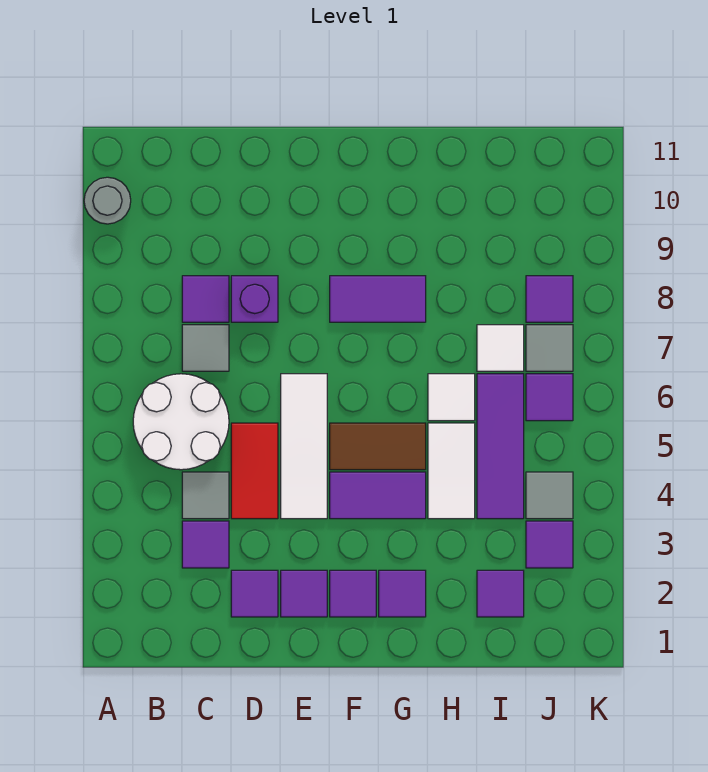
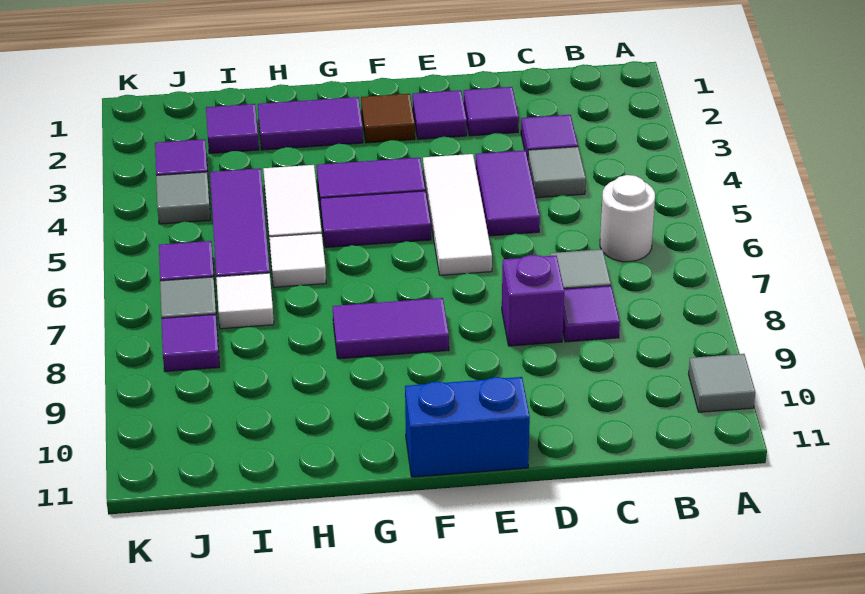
grey round brick A10 level 1 -> grey tile A10 level 1
white round brick B5:C6 level 1 -> white round brick B6 level 1
red tile D4:D5 level 1 -> purple tile D4:D5 level 1
none -> blue brick E11:F11 level 1
purple tile F2 level 1 -> brown tile F2 level 1
brown tile F5:G5 level 1 -> purple tile F5:G5 level 1
purple tile G2 level 1 -> purple tile G2:H2 level 1

